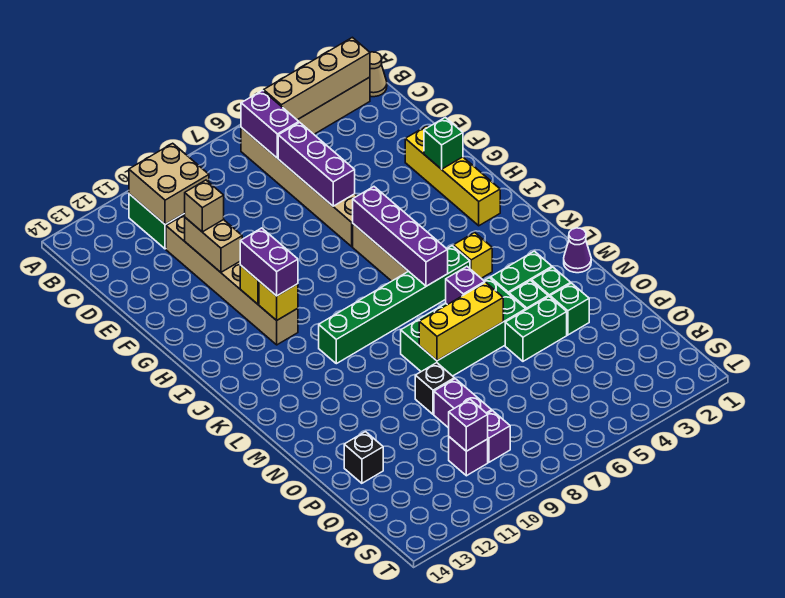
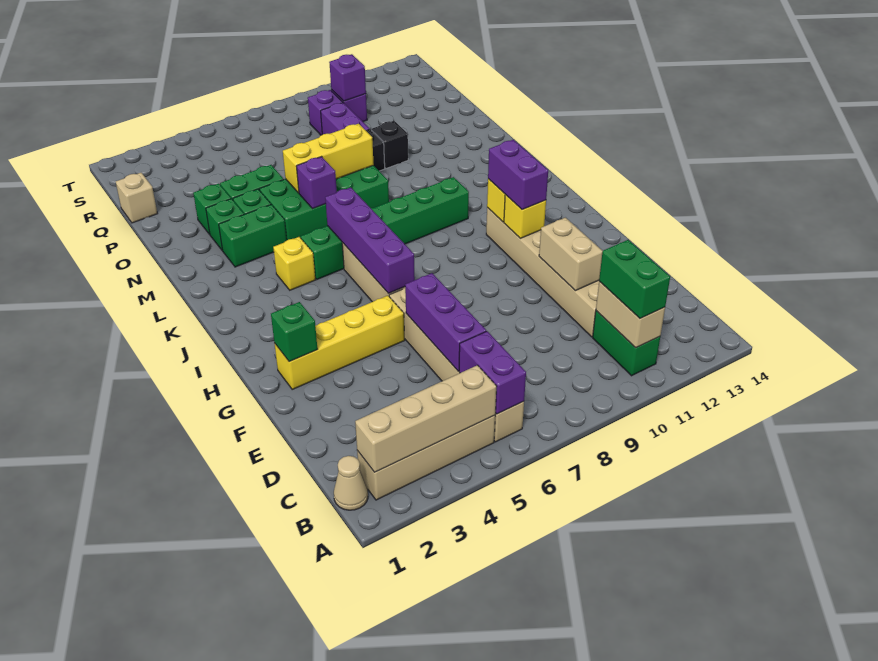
tan brick B10:C11 level 2 -> tan brick B11:C11 level 2
none -> green brick B11:C11 level 3
tan brick E11 level 3 -> tan brick Q1 level 1
yellow brick F2:I2 level 1 -> yellow brick G2:G5 level 1
purple cone M1 level 1 -> none
black brick P13 level 1 -> black brick O10 level 1

